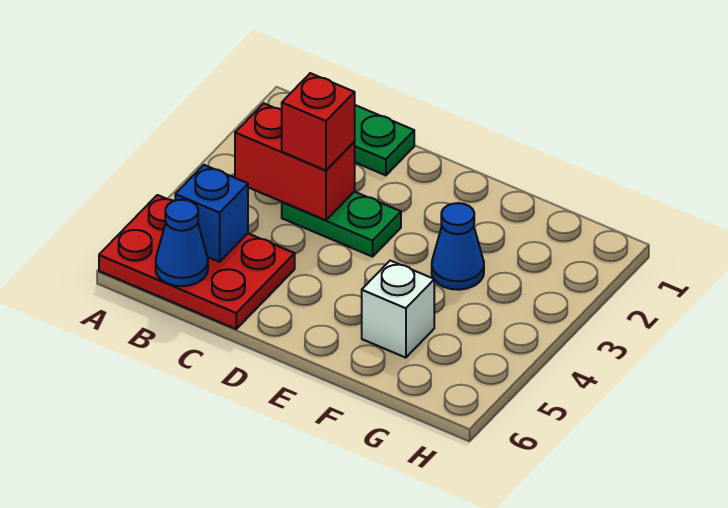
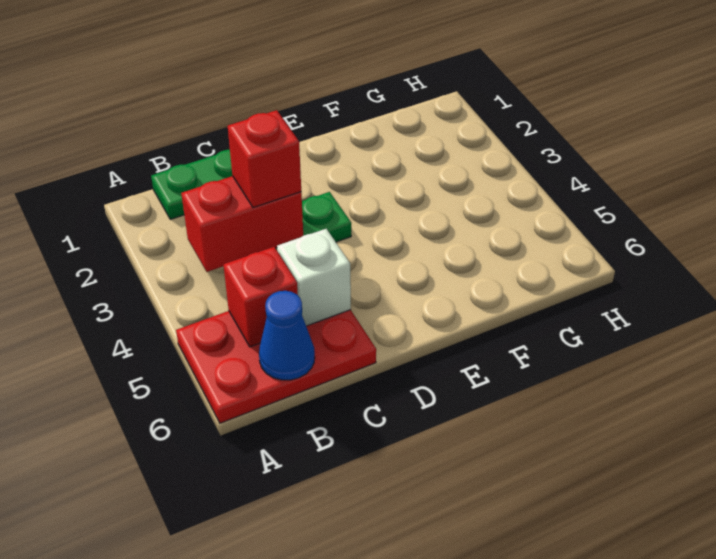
blue brick B5 level 2 -> red brick B5 level 2
blue cone F3 level 1 -> none
white brick F5 level 1 -> white brick C5 level 2

